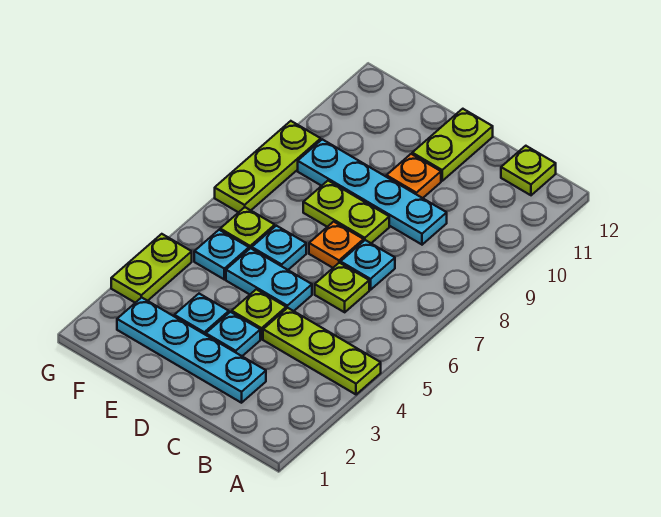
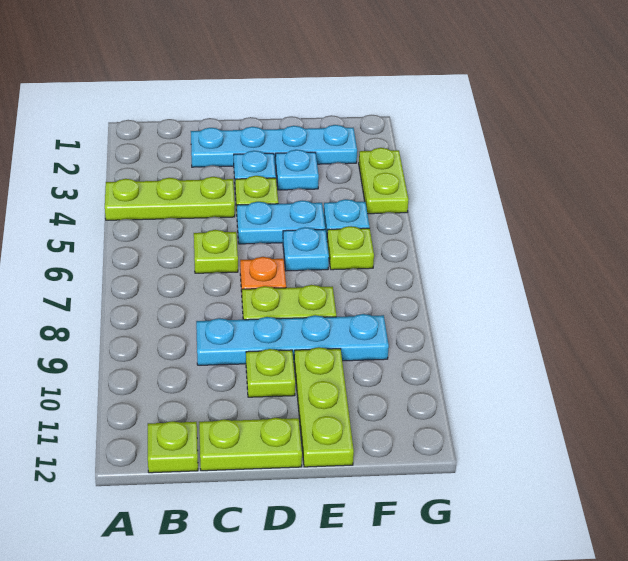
cyan plate C7 level 1 -> none
orange plate D10 level 1 -> lime plate D10 level 1
lime plate D11:D12 level 1 -> lime plate C12:D12 level 1
lime plate G7:G9 level 1 -> lime plate E10:E12 level 1

